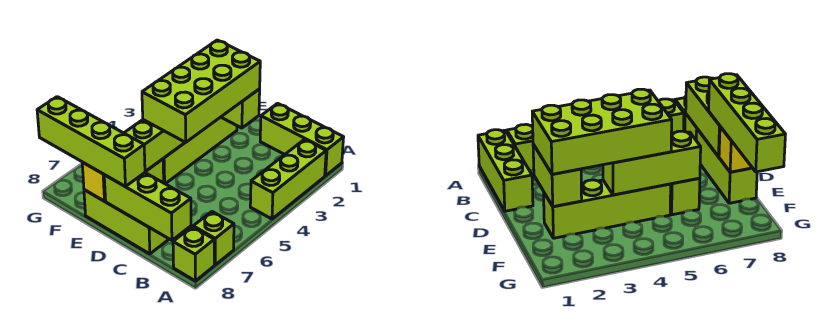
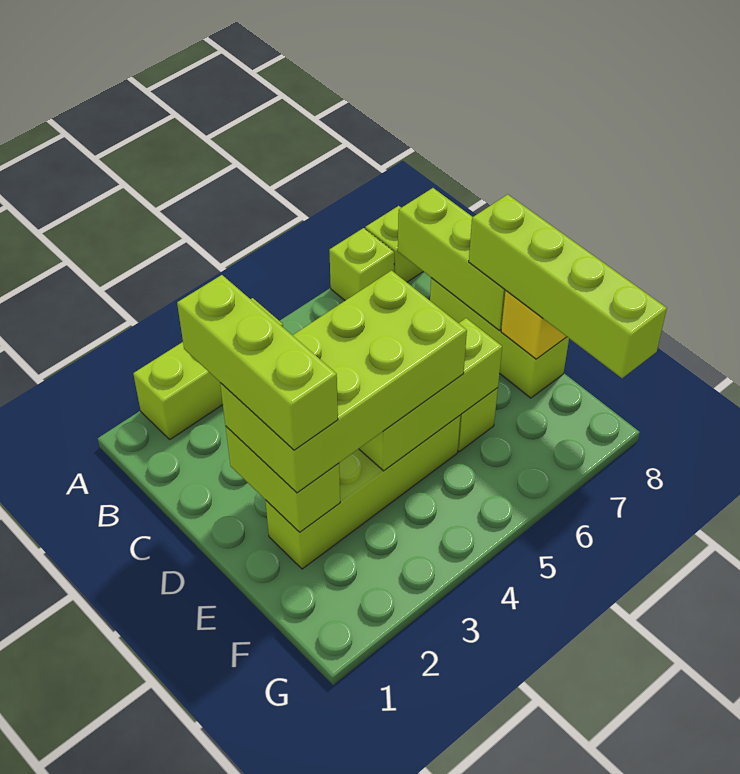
lime brick A1:C1 level 1 -> lime brick C2:E2 level 4

